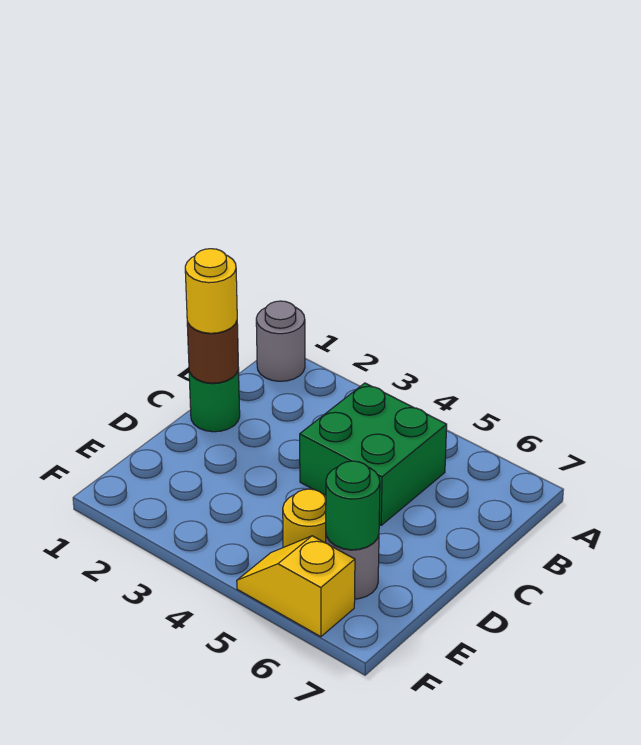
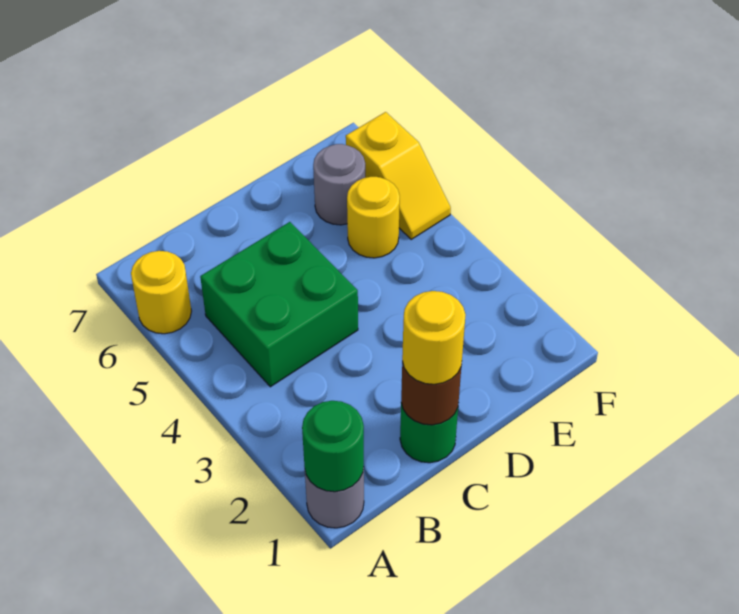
none -> yellow round brick A6 level 1
green round brick E6 level 2 -> green round brick A1 level 2

